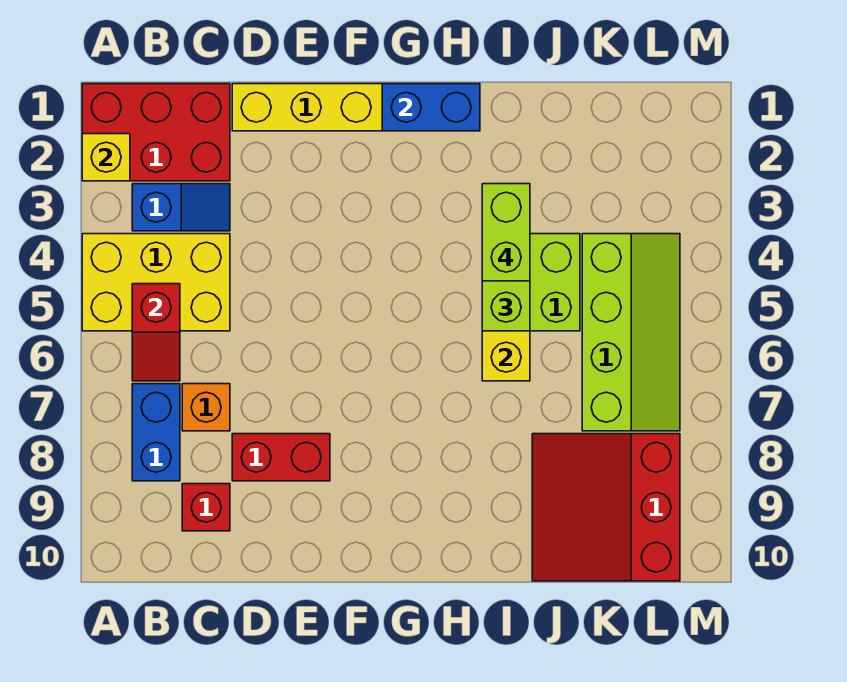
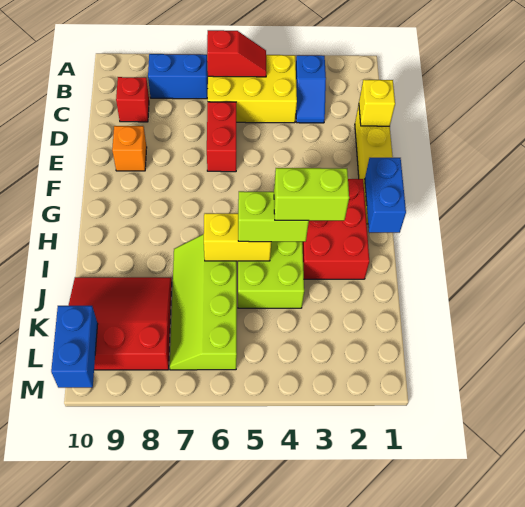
red brick A1:C2 level 1 -> red brick G2:I3 level 1
yellow brick A2 level 2 -> yellow brick D1 level 2
yellow brick A4:C5 level 1 -> yellow brick B4:C6 level 1
red slope B5:B6 level 2 top 5 -> red slope B5:B6 level 2 top 6
orange brick C7 level 1 -> orange brick E9 level 1
red brick D8:E8 level 1 -> red brick D6:E6 level 1
lime slope K4:L7 level 1 top K -> lime slope I6:L7 level 1 top 6
none -> blue brick L10:M10 level 2

